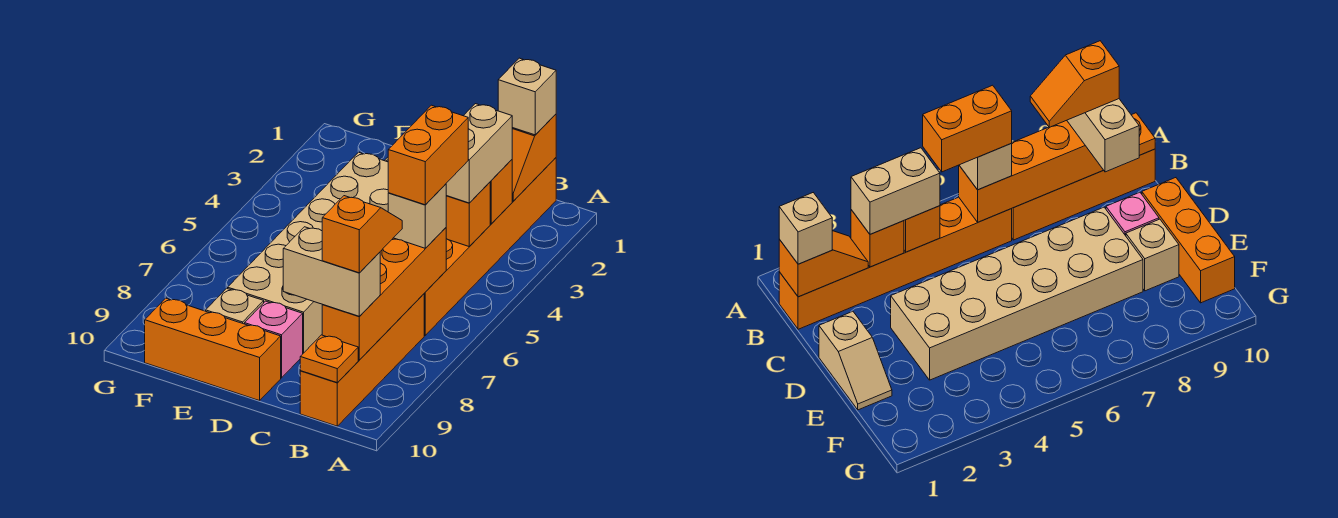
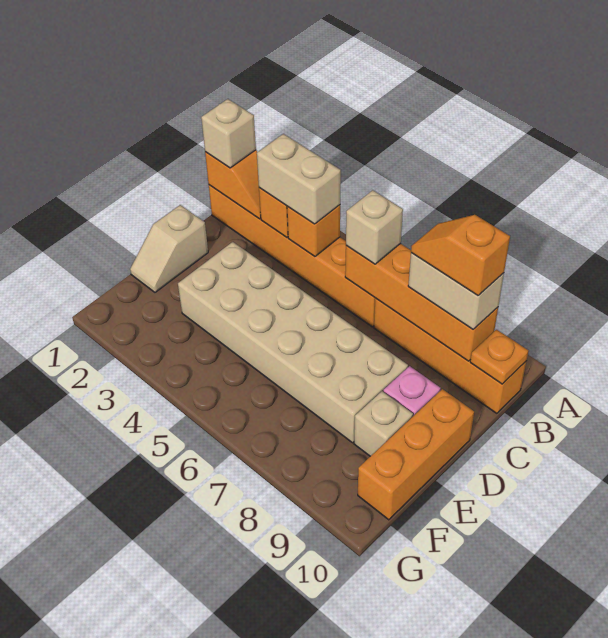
orange brick B5:B6 level 4 -> none
tan brick B9:C9 level 3 -> tan brick B8:B9 level 3

